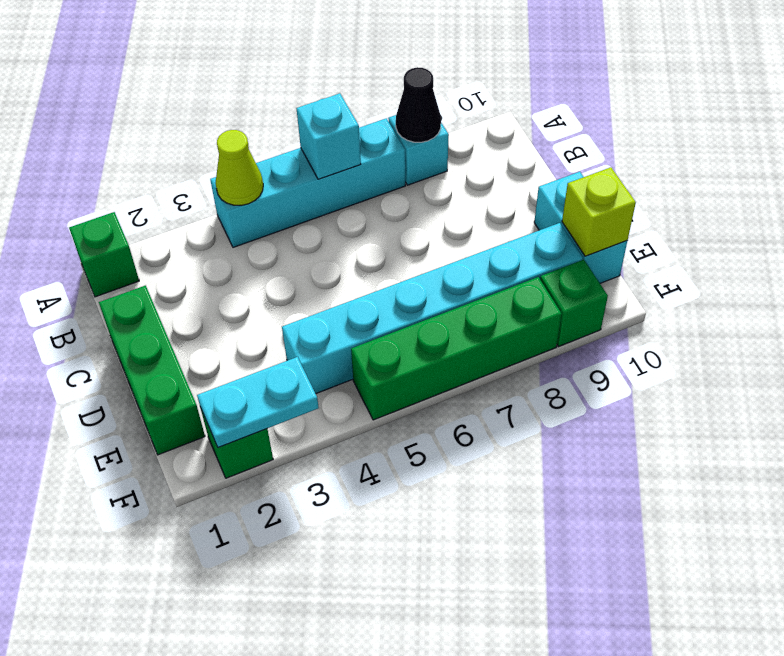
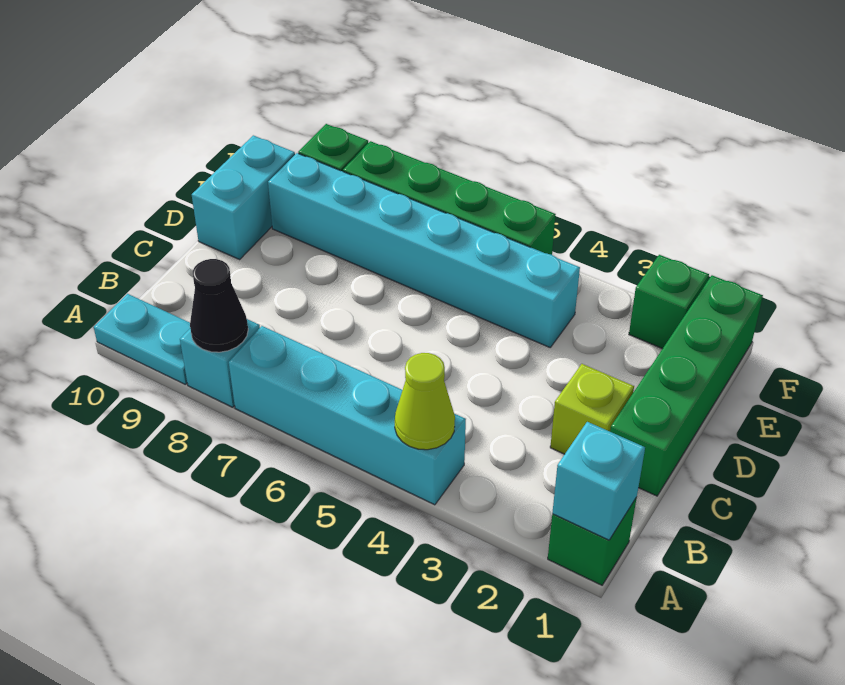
cyan brick A6 level 2 -> cyan brick A1 level 2
green brick C1:E1 level 1 -> green brick C1:F1 level 1
lime brick E10 level 2 -> lime brick C2 level 1
cyan plate F2:F3 level 2 -> cyan plate A9:A10 level 1

